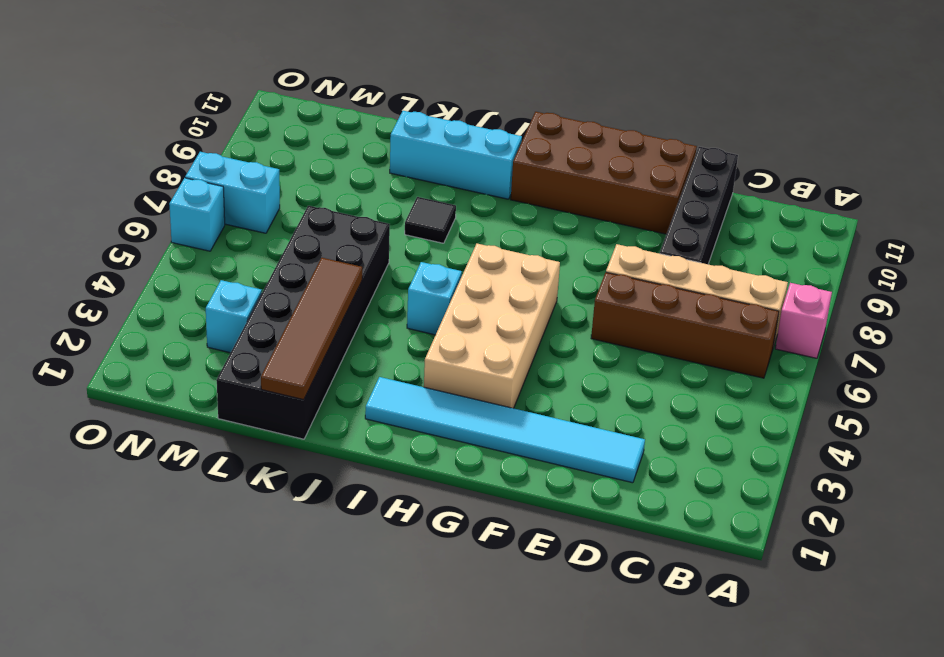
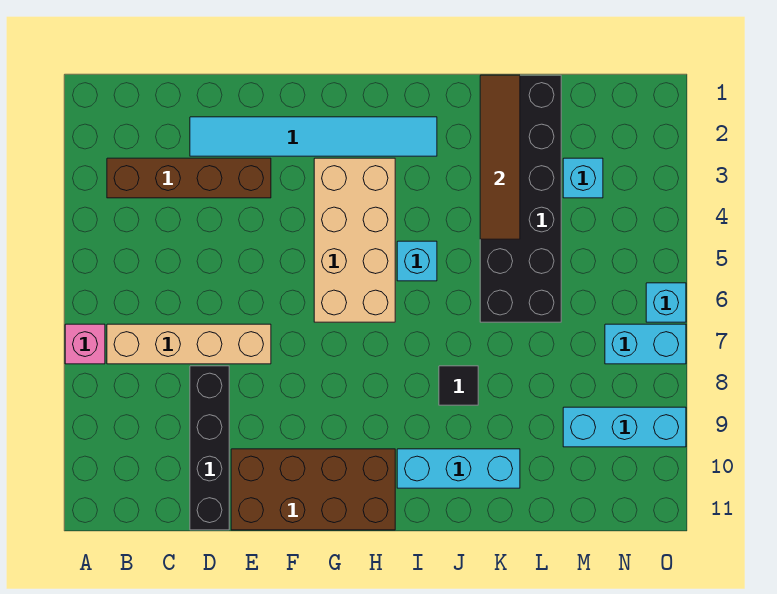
brown brick B6:E6 level 1 -> brown brick B3:E3 level 1
none -> cyan brick M9:O9 level 1

